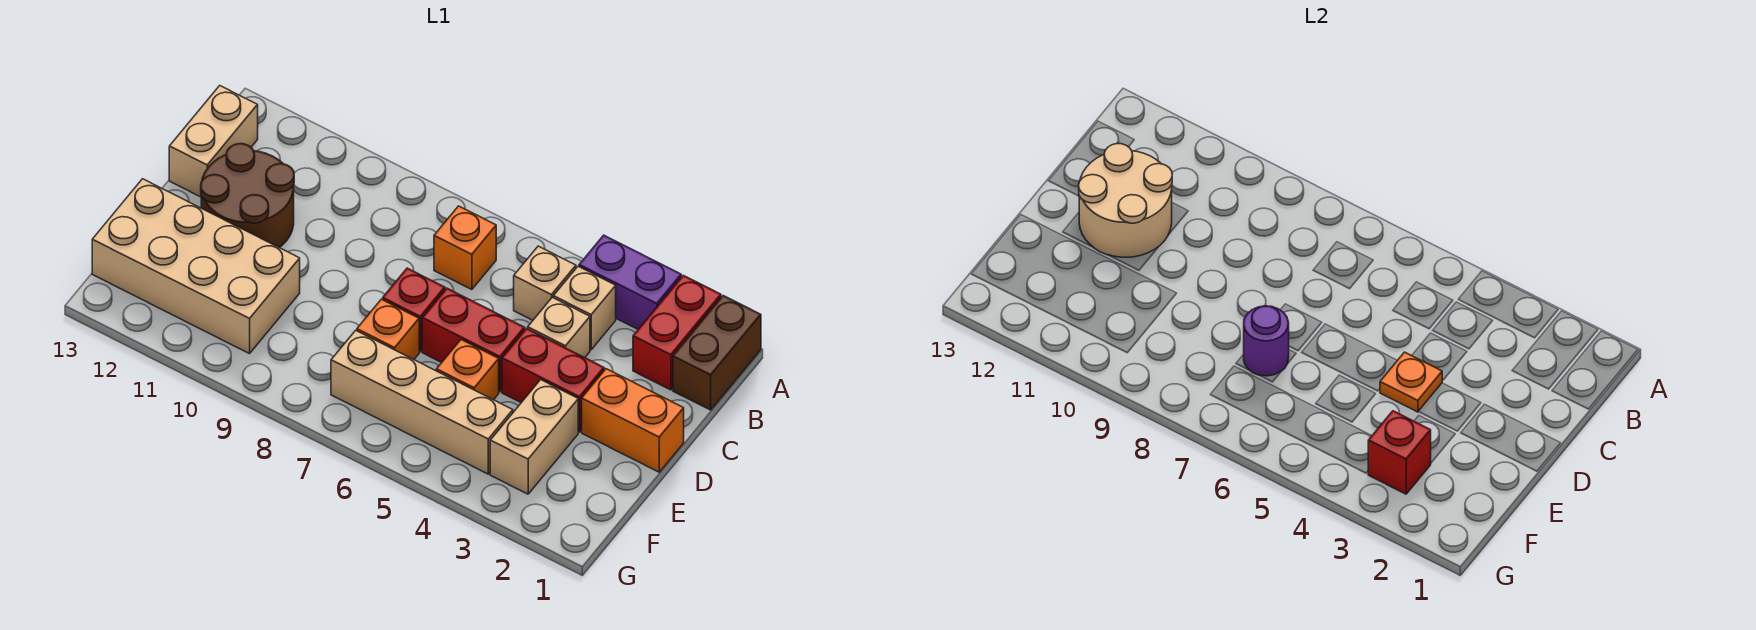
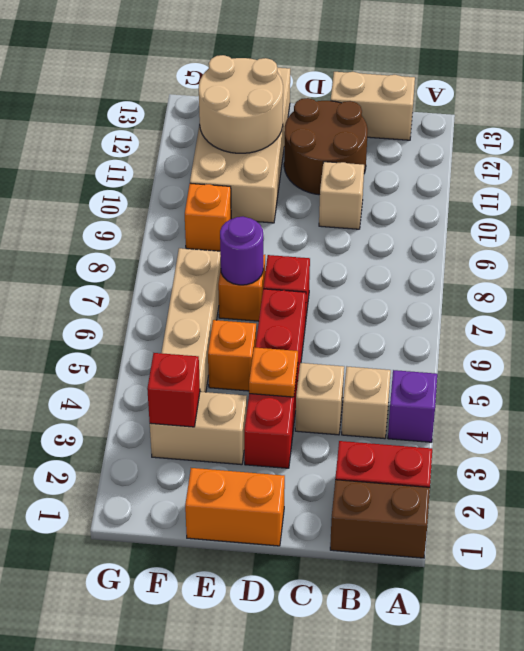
purple brick A3:A4 level 1 -> purple brick A4 level 1
tan brick B5 level 1 -> tan brick C10 level 1
orange brick B7 level 1 -> orange brick F9 level 1
tan round brick C11:D12 level 2 -> tan round brick E11:F12 level 2
orange brick D1:D2 level 1 -> orange brick D1:E1 level 1

